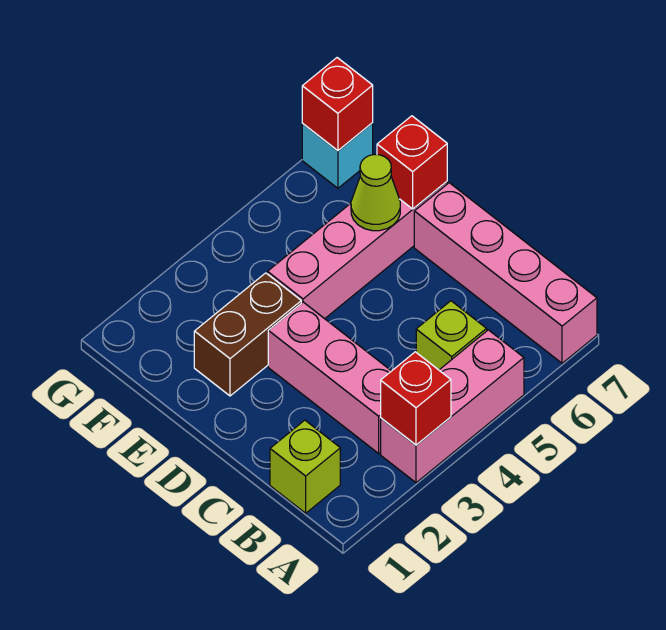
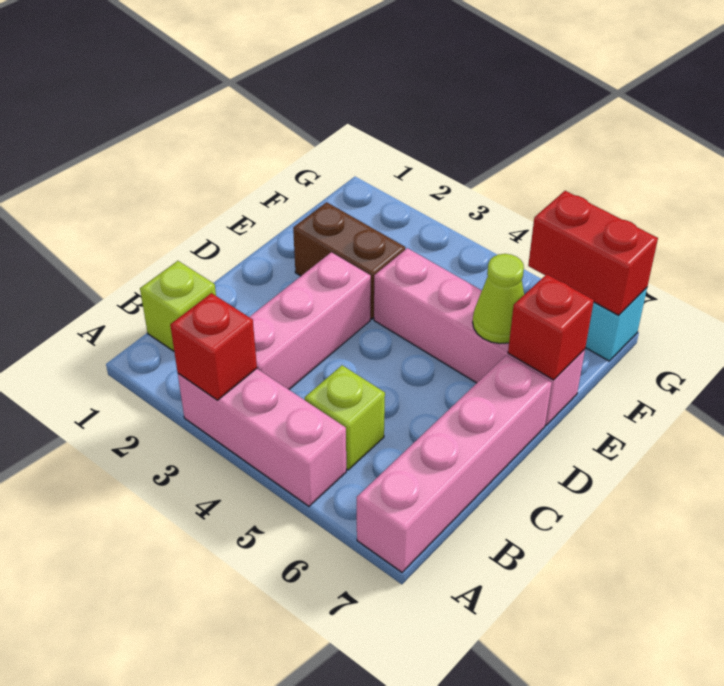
red brick G7 level 2 -> red brick G6:G7 level 2

